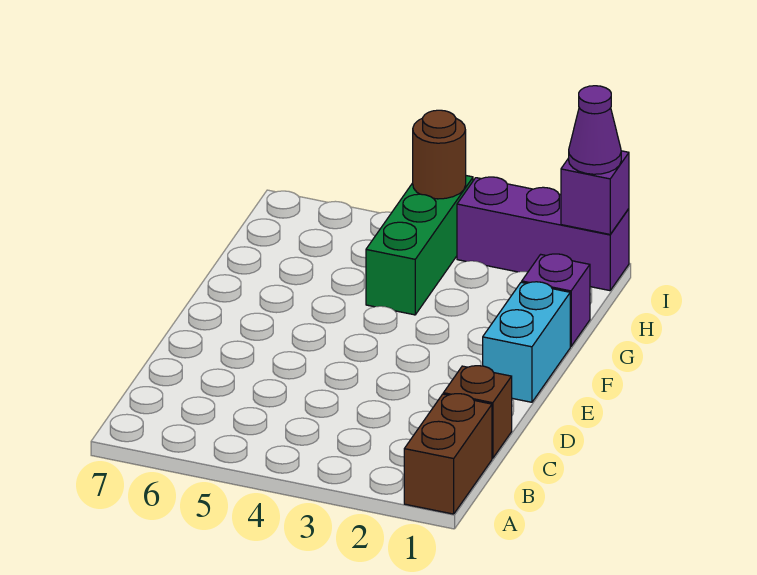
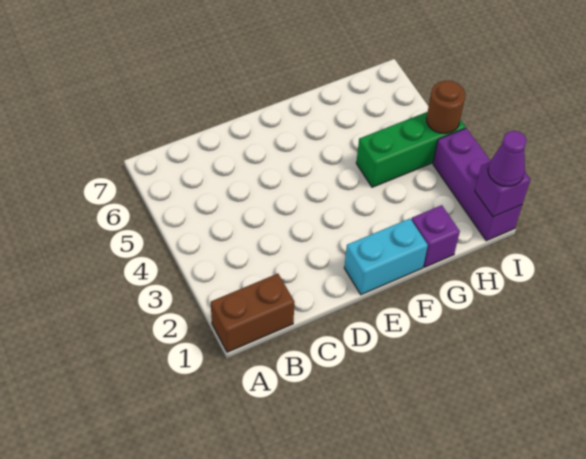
brown brick C1 level 1 -> none

